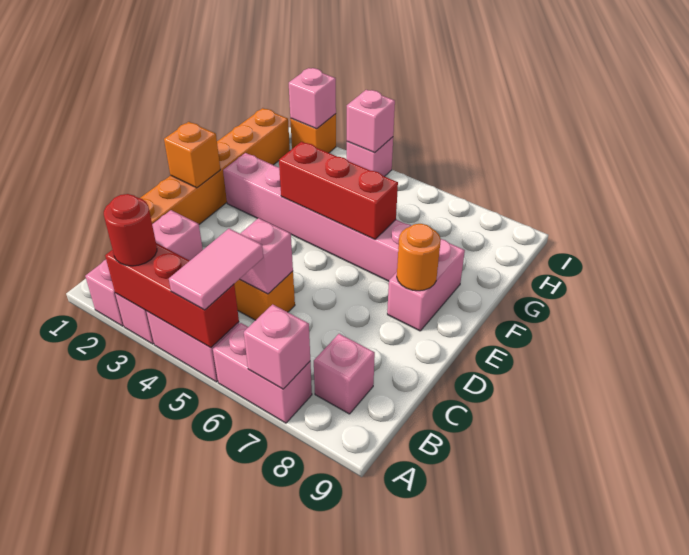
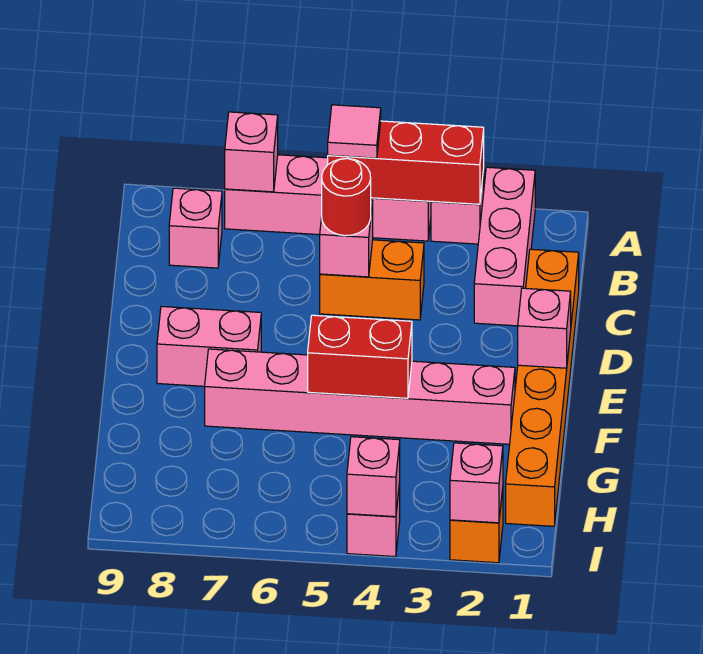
red round brick A3 level 3 -> red round brick C5 level 3
pink tile A5:B5 level 3 -> pink tile A5 level 3
orange brick E1 level 2 -> pink brick E1 level 2
pink brick E8:F8 level 1 -> pink brick E7:E8 level 1
orange round brick E8 level 2 -> none
red brick F4:F6 level 2 -> red brick F4:F5 level 2

